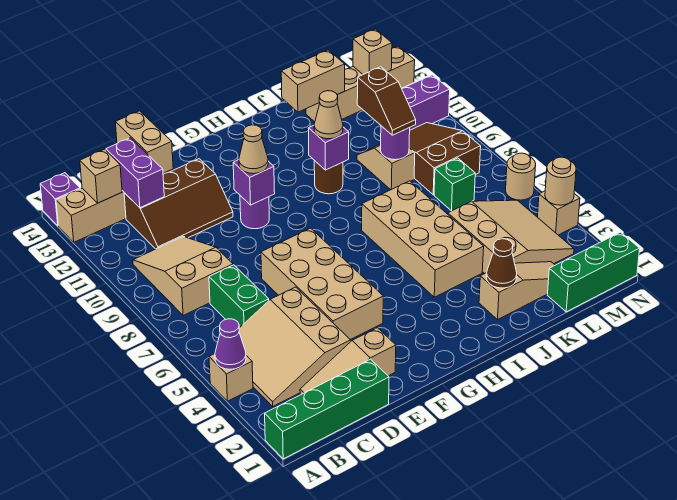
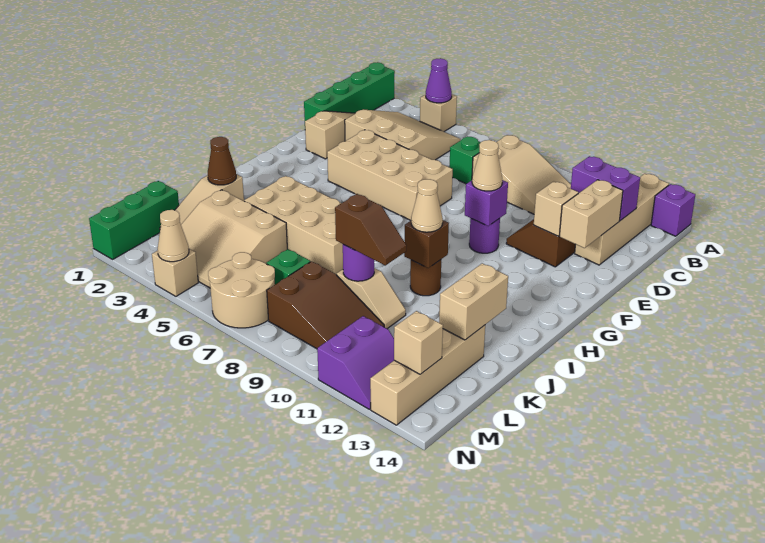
tan brick B13 level 2 -> tan brick E12 level 2
green brick C6:C7 level 1 -> green brick C7 level 1
tan brick D13:D14 level 2 -> tan brick D13:E13 level 2
purple brick I10 level 2 -> brown brick I10 level 2
brown slope K9:K10 level 3 top 10 -> brown slope K9:K10 level 3 top 9
tan round brick N4 level 2 -> tan cone N4 level 2
tan round brick N6 level 1 -> tan round brick M6:N7 level 1

